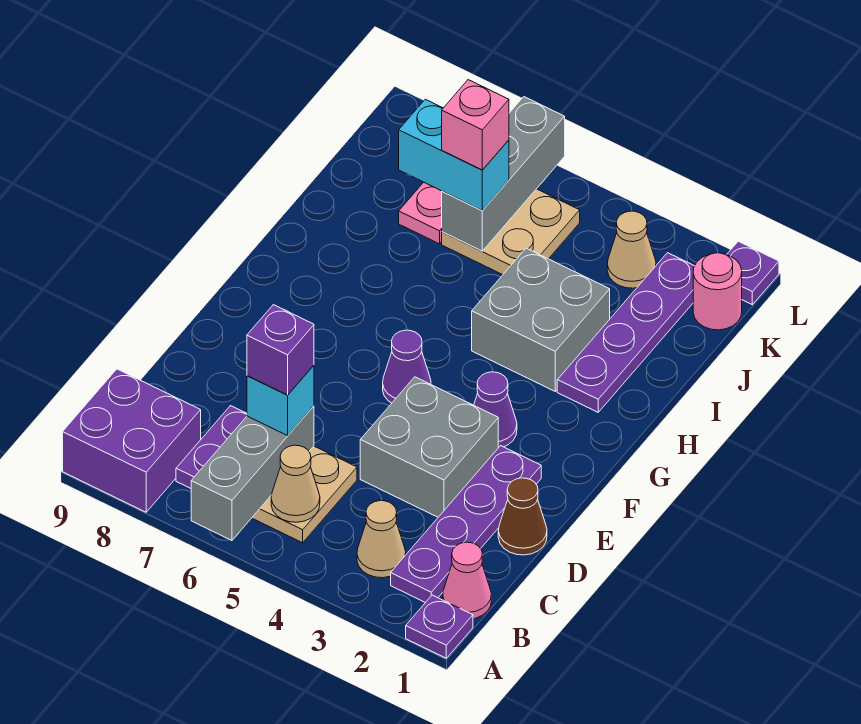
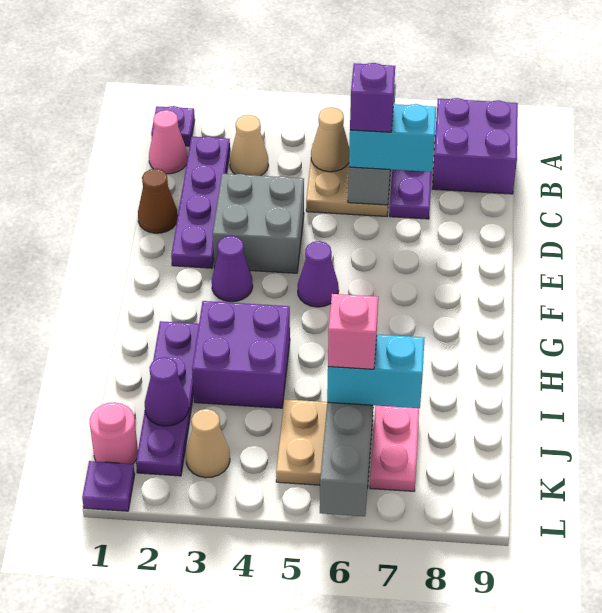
cyan brick C6 level 3 -> cyan brick C6:C7 level 3
grey brick H3:I4 level 1 -> purple brick H3:I4 level 1
none -> purple cone J2 level 2

